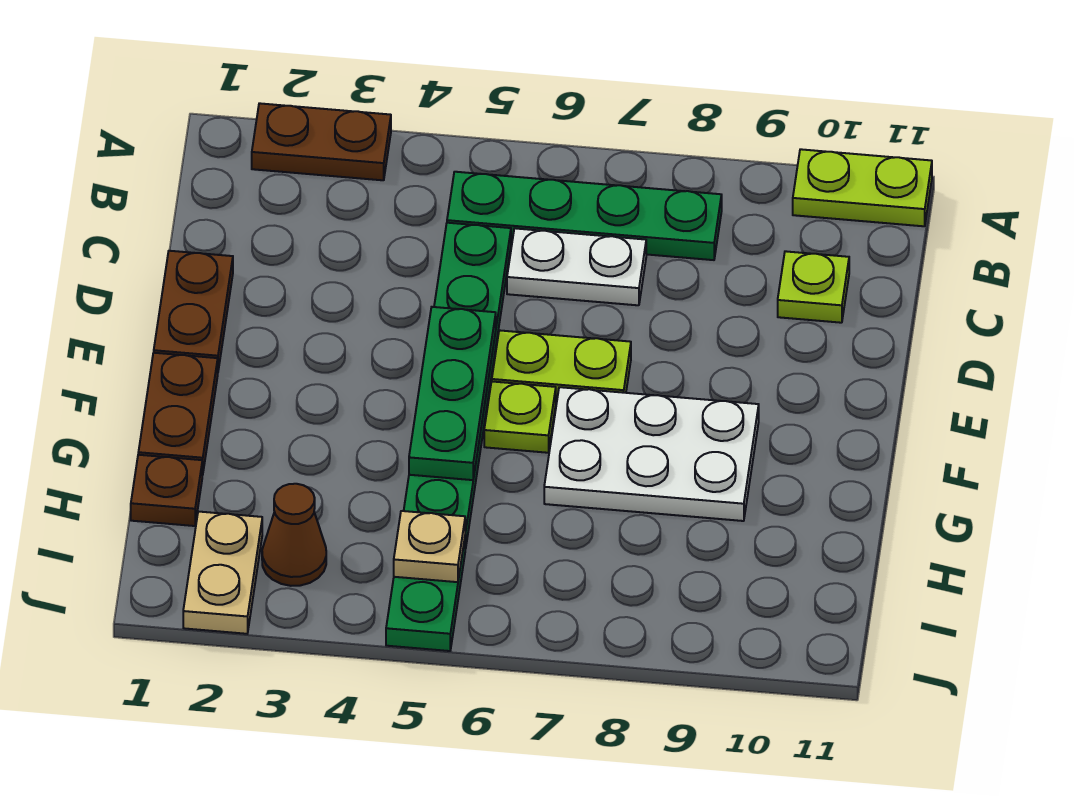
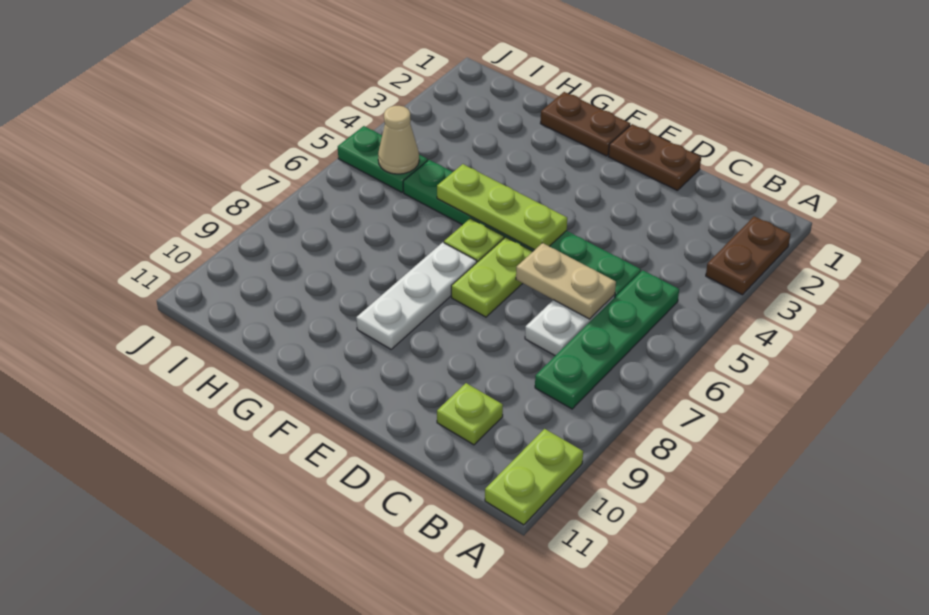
green plate E5:G5 level 2 -> lime plate E5:G5 level 2
white plate F7:G9 level 1 -> white plate F7:F9 level 1
brown plate H1 level 1 -> none
tan plate I2:J2 level 1 -> tan plate C6:D6 level 2
brown cone I3 level 1 -> none
tan plate I5 level 2 -> tan cone I5 level 2

